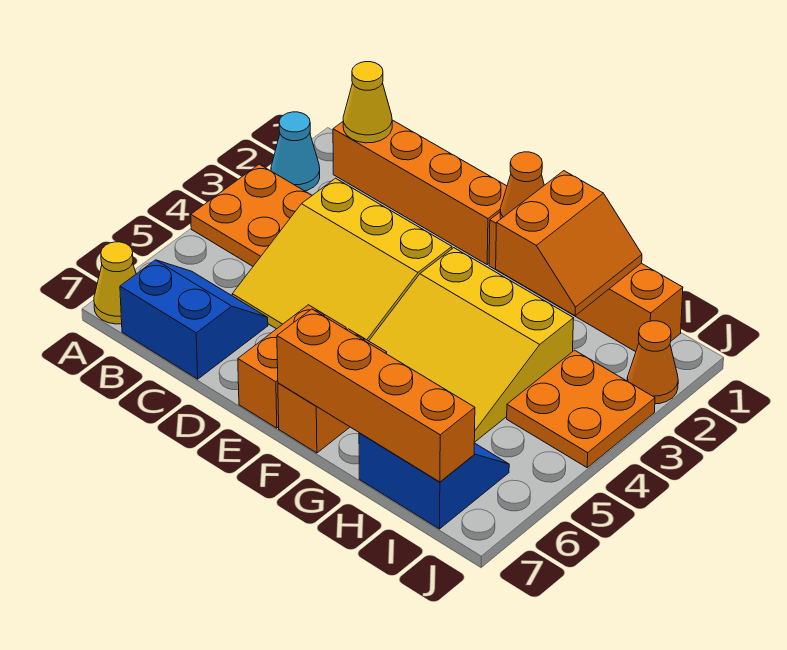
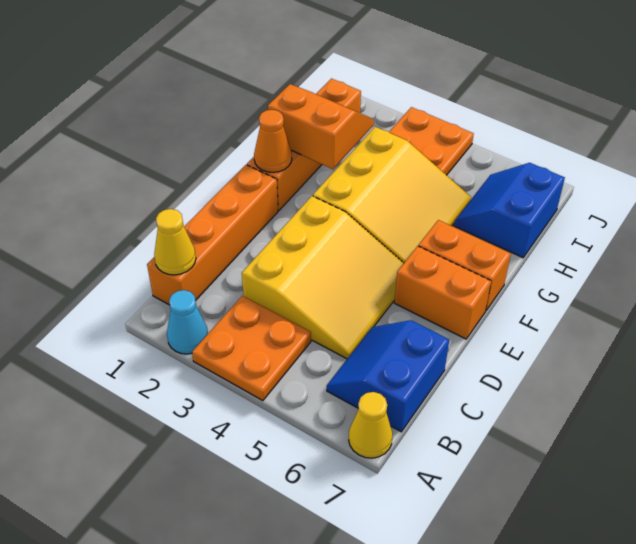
orange brick F7:I7 level 2 -> none
orange cone J2 level 1 -> none

